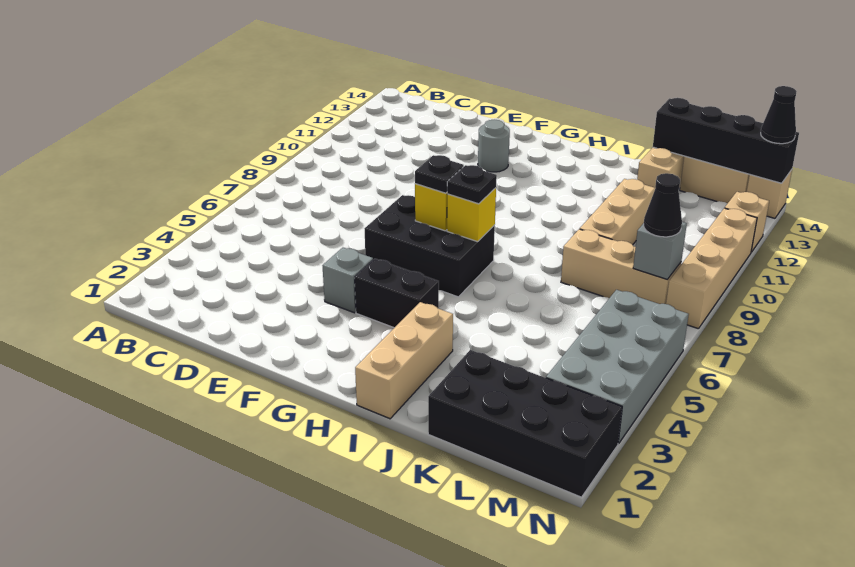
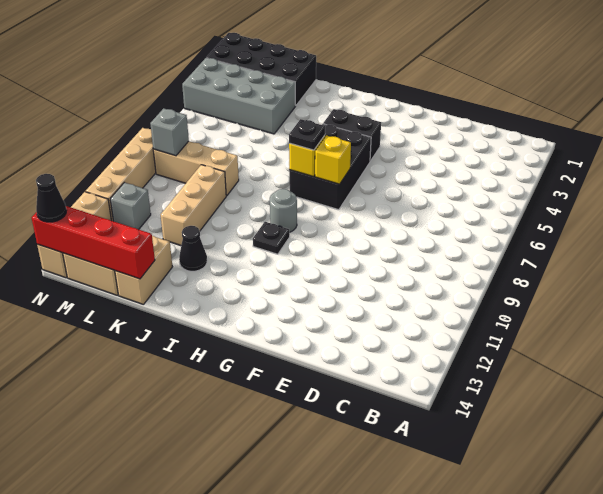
grey brick F4 level 1 -> grey brick M11 level 1
black brick F6:H7 level 1 -> black brick G5:H7 level 1
grey round brick F12 level 1 -> grey round brick H9 level 1
black plate G7 level 3 -> black plate H10 level 1
tan brick I1:I3 level 1 -> none
black brick K14:N14 level 2 -> red brick K14:N14 level 2
grey brick M3:N6 level 1 -> grey brick K3:N4 level 1
black cone M8 level 3 -> black cone J12 level 1

